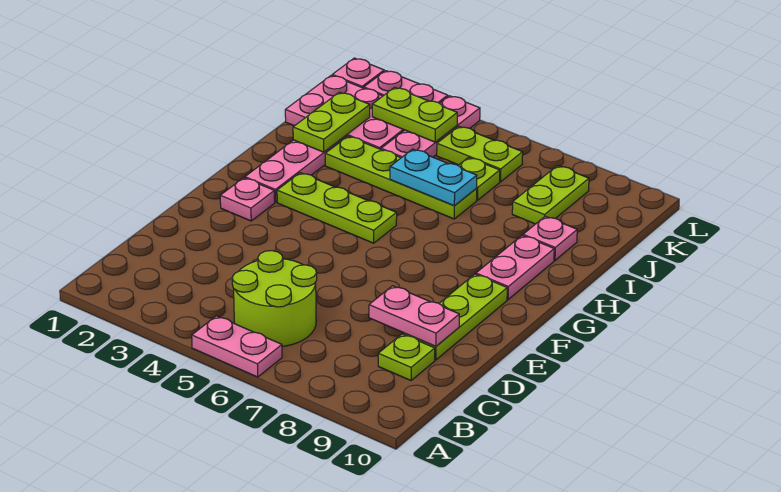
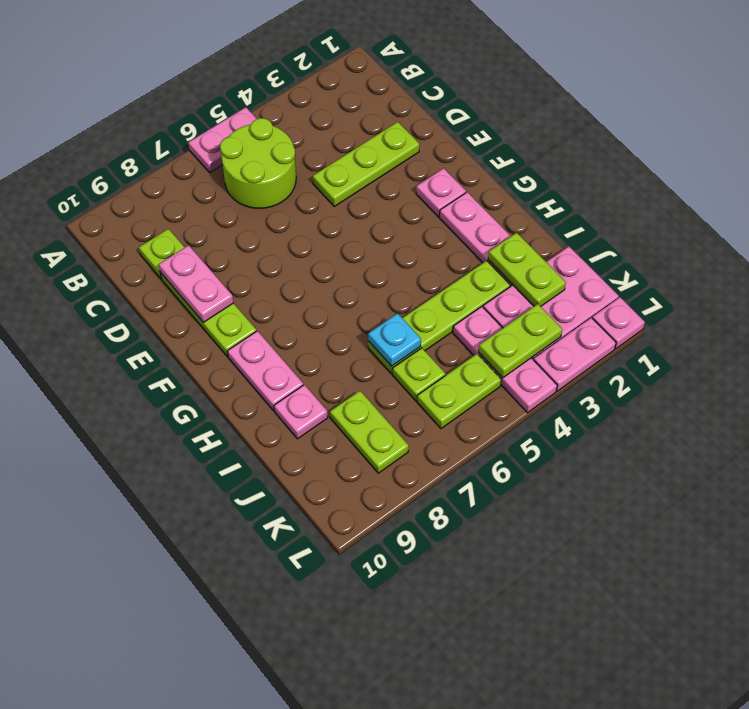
pink plate D8:D9 level 2 -> pink plate D9:E9 level 2
lime plate G3:G5 level 1 -> lime plate D2:D4 level 1
cyan plate I5:I6 level 2 -> cyan plate I6 level 2

